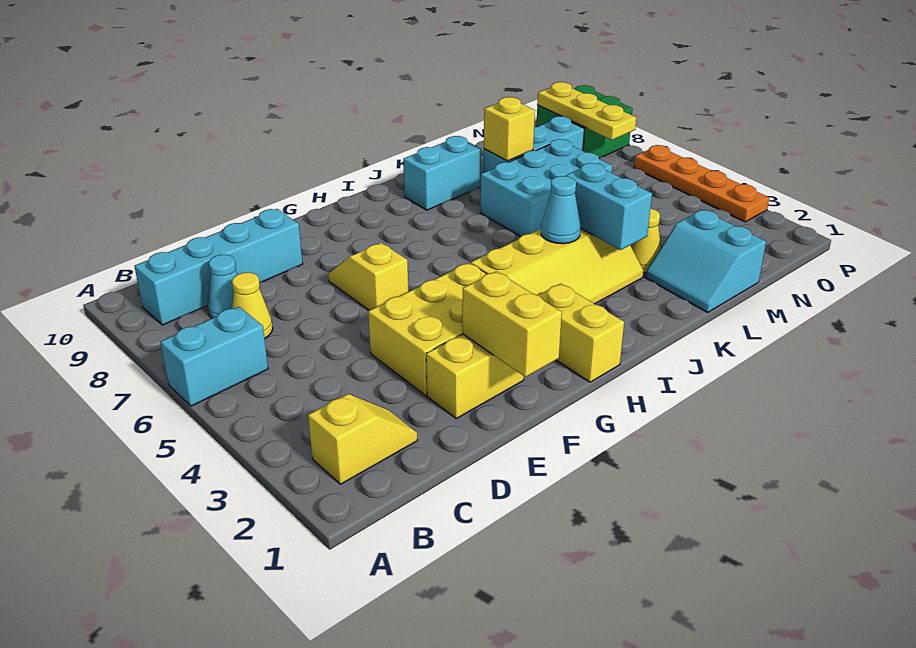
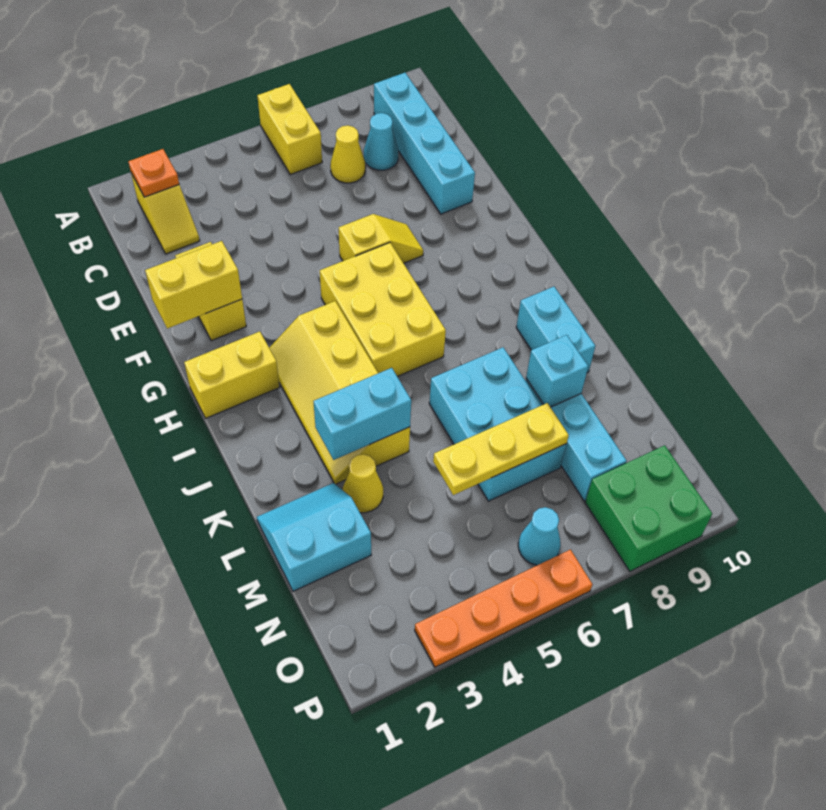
cyan brick A6:B6 level 1 -> yellow brick A6:B6 level 1
none -> orange plate B2 level 2
yellow brick E3:G4 level 1 -> yellow brick G5:I6 level 1
cyan cone J4 level 2 -> cyan cone O6 level 1
yellow brick L8 level 2 -> cyan brick L8 level 2
yellow plate O7:O9 level 2 -> yellow plate M5:M7 level 2

